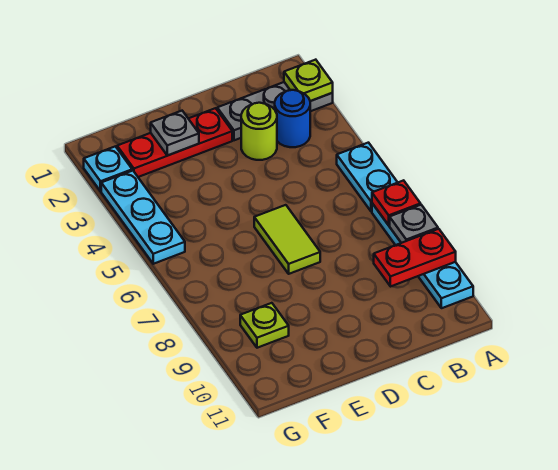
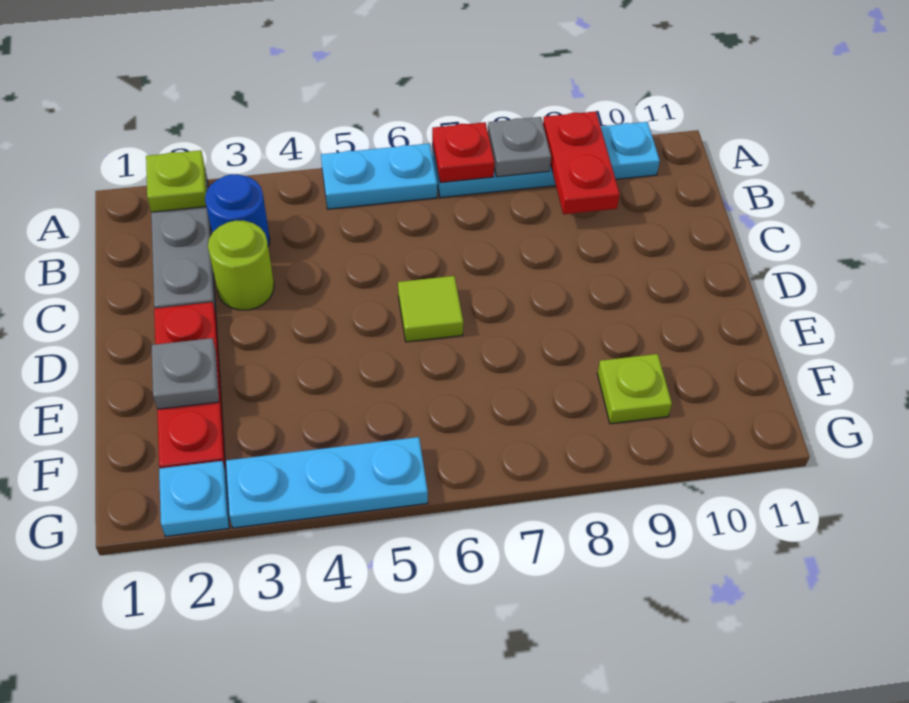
lime tile D6:D7 level 1 -> lime tile D6 level 1

